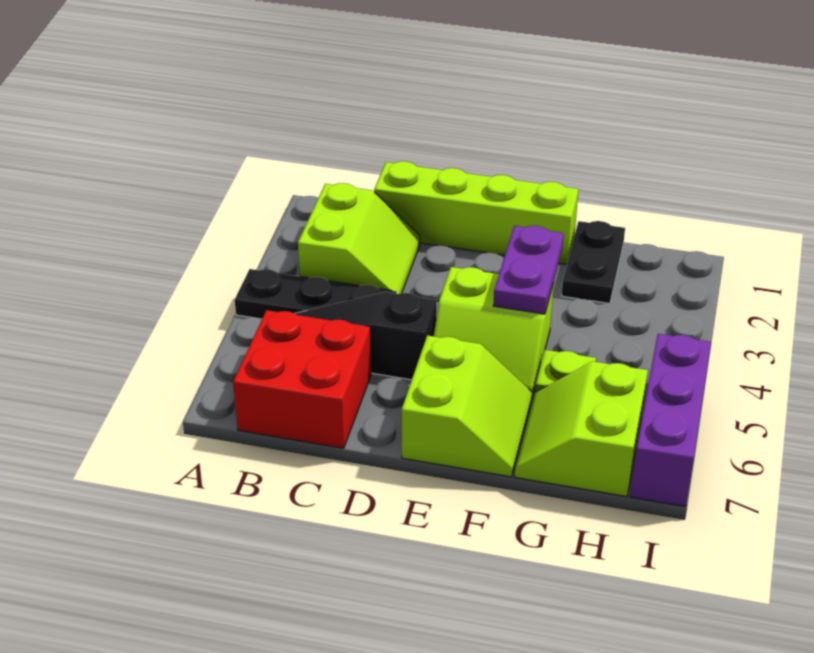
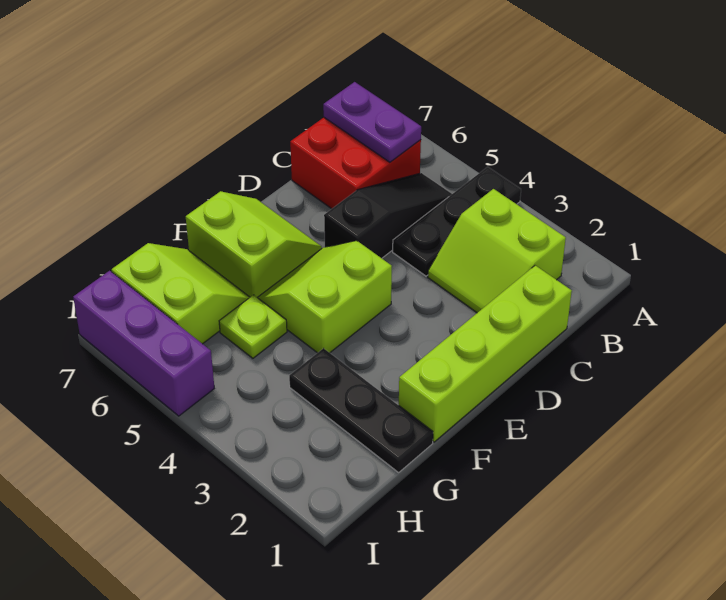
lime slope E6:F7 level 1 top E -> lime slope E6:F7 level 1 top F
purple plate F3:F4 level 2 -> purple plate B6:B7 level 2
black plate G1:G2 level 1 -> black plate G1:G3 level 1

